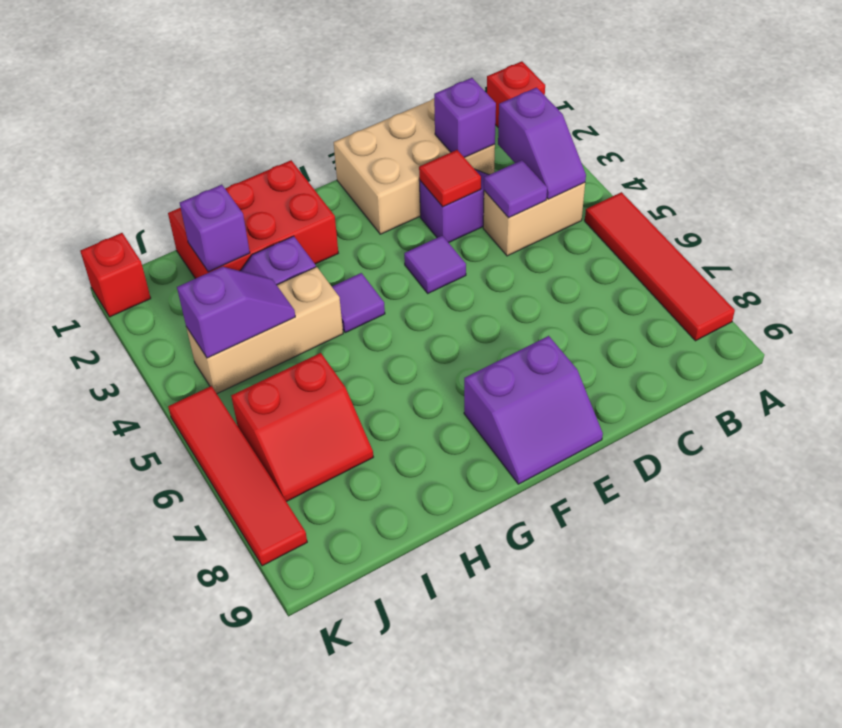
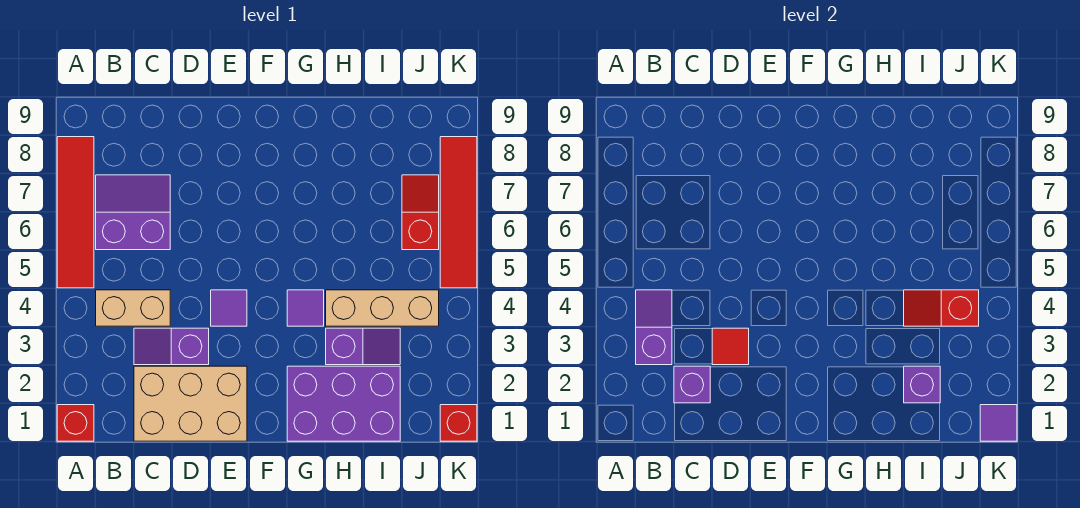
purple tile C4 level 2 -> purple tile K1 level 2
purple slope E8:F9 level 1 top 8 -> purple slope B6:C7 level 1 top 6
red brick G1:I2 level 1 -> purple brick G1:I2 level 1
purple slope I4:J4 level 2 top J -> red slope I4:J4 level 2 top J
red slope I6:J7 level 1 top 6 -> red slope J6:J7 level 1 top 6

